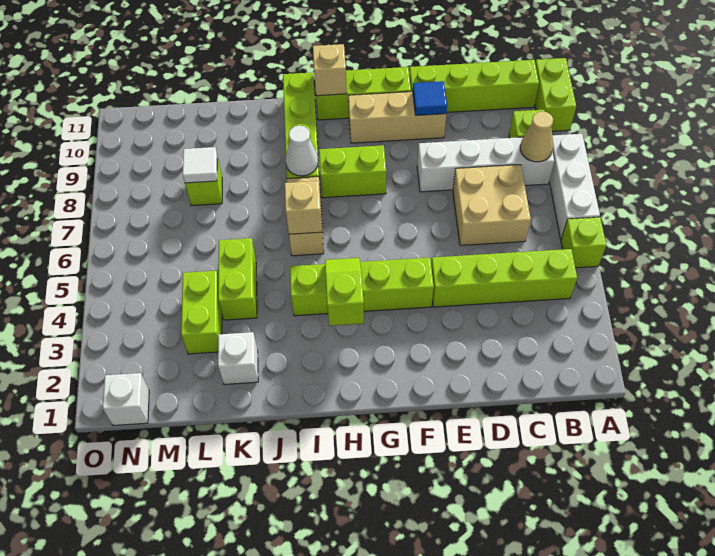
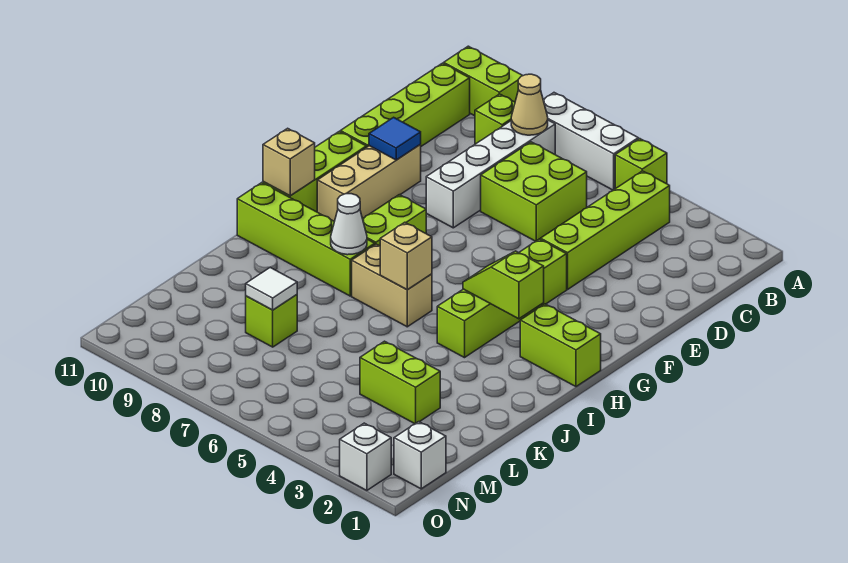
tan brick C6:D7 level 1 -> lime brick C6:D7 level 1
white brick K2 level 1 -> white brick O2 level 1
lime brick K4:K5 level 1 -> lime brick H1:H2 level 1

